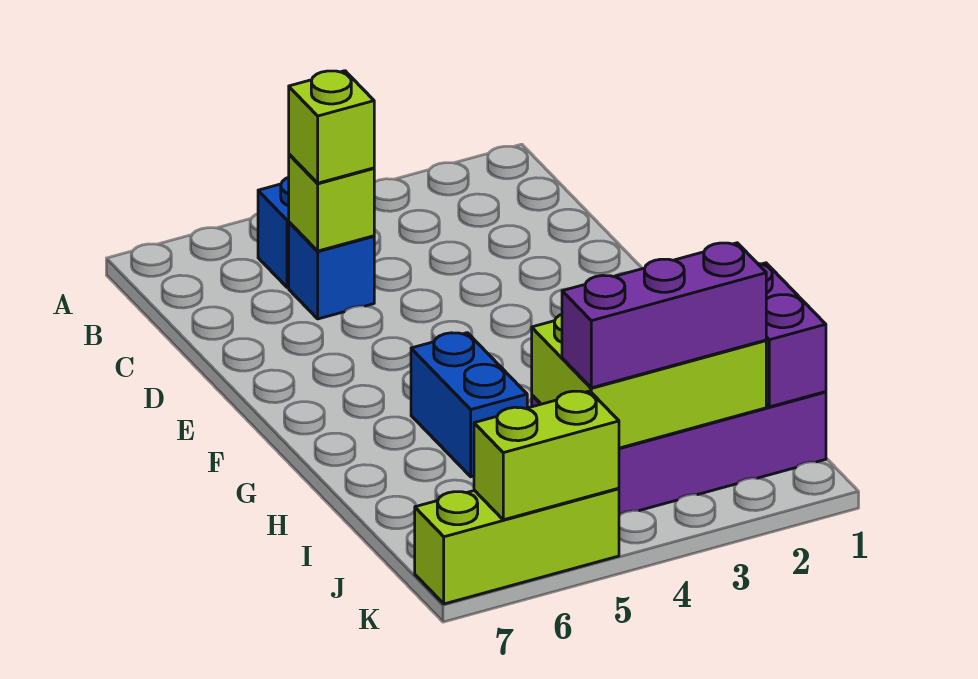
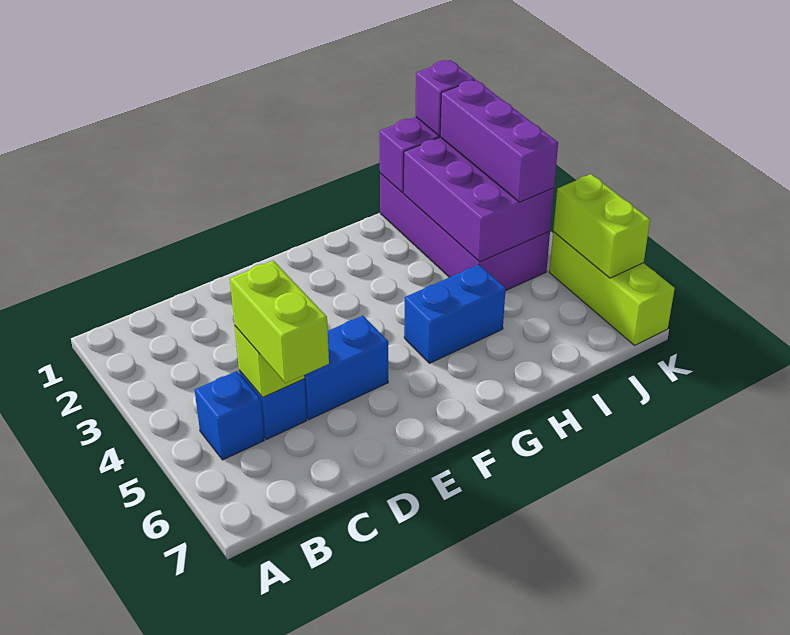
lime brick C5 level 3 -> lime brick C5:C6 level 3
none -> blue brick D5:E5 level 1
lime brick I2:J4 level 2 -> purple brick I2:J4 level 2
none -> purple brick J1 level 3

